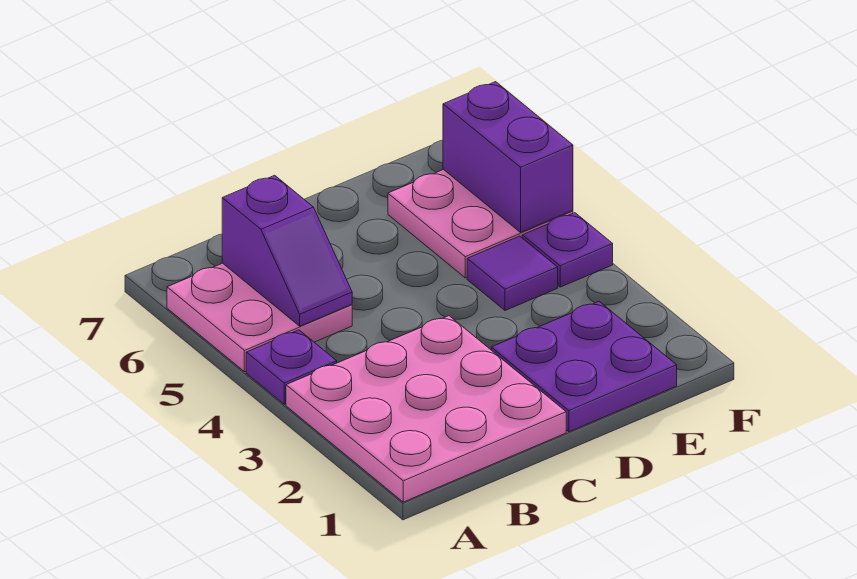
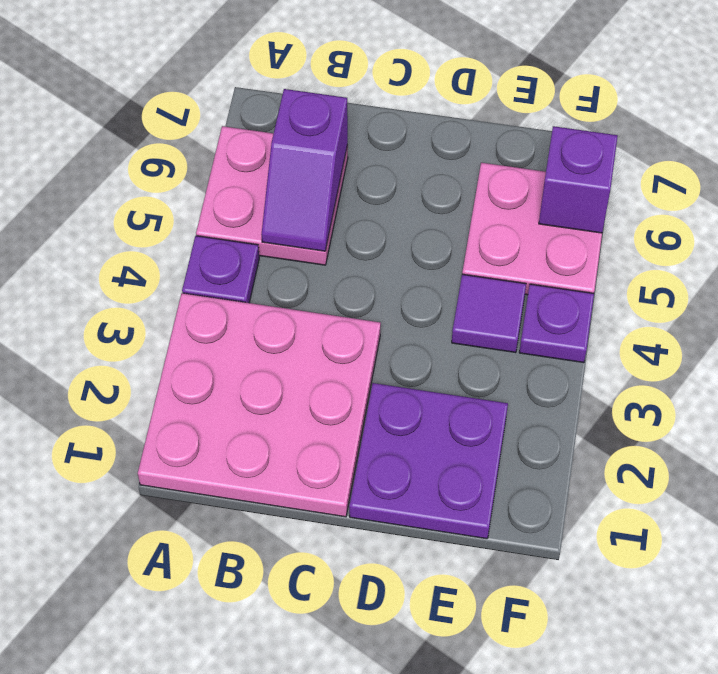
purple brick F5:F6 level 2 -> purple brick F6 level 2

